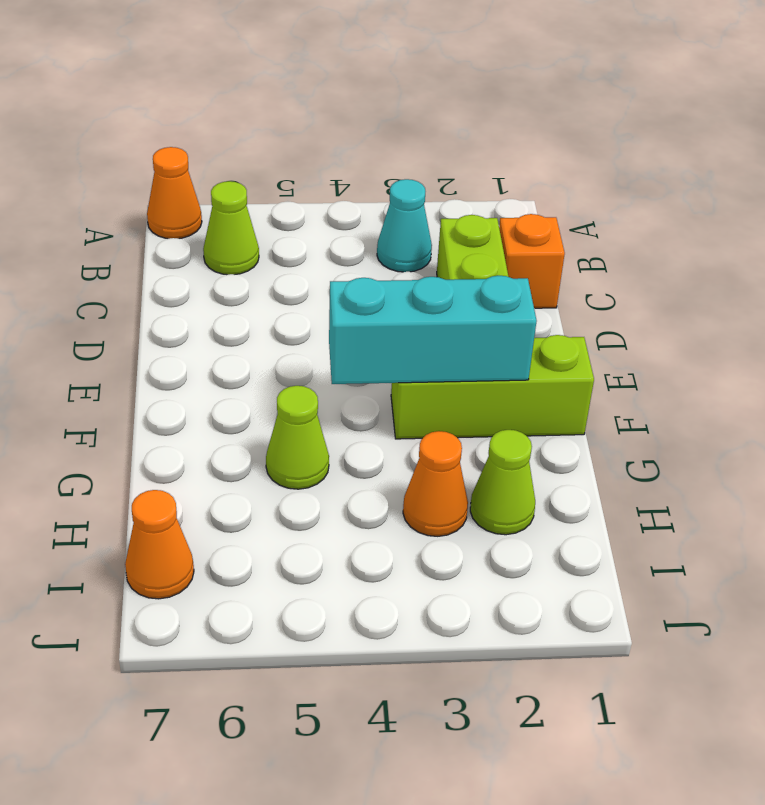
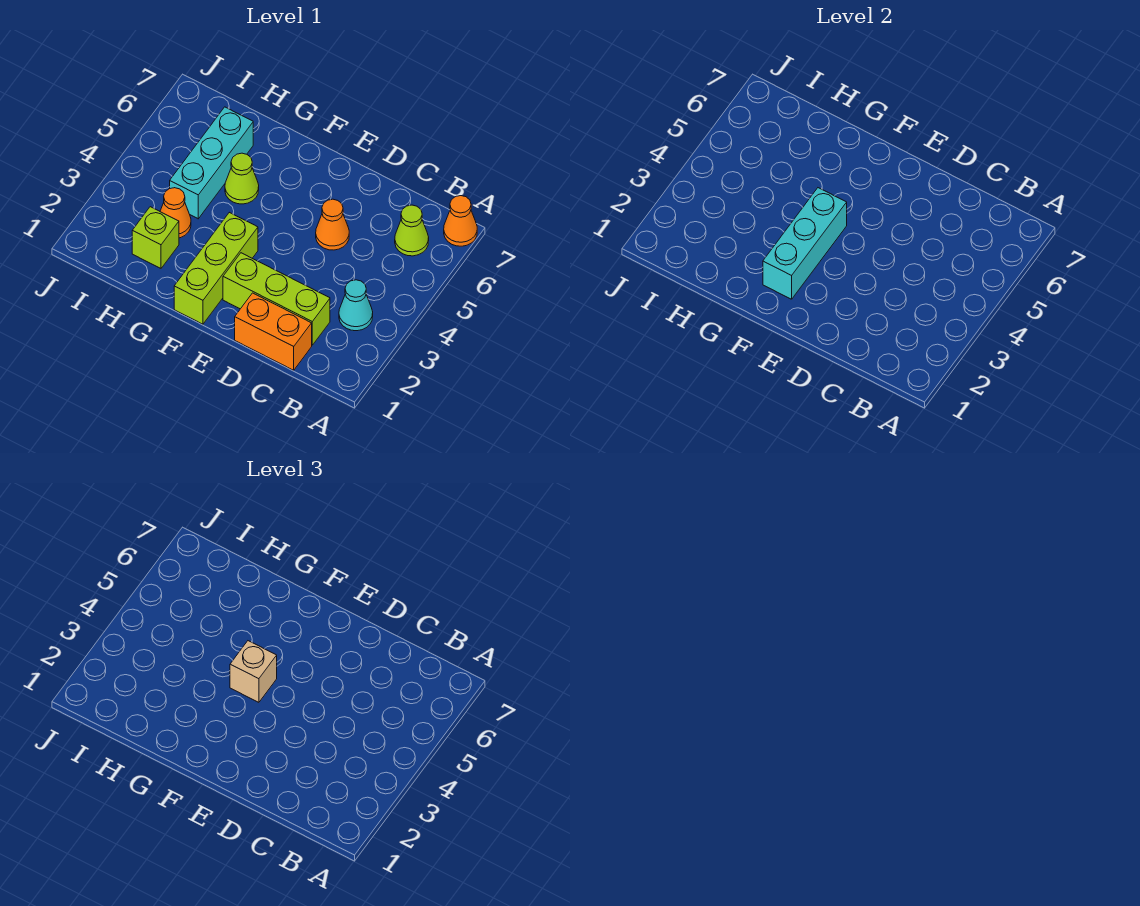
orange brick C1 level 1 -> orange brick C1:D1 level 1
none -> tan brick F4 level 3
lime cone H2 level 1 -> lime brick H2 level 1
none -> cyan brick H4:H6 level 1
orange cone I7 level 1 -> orange cone D5 level 1

